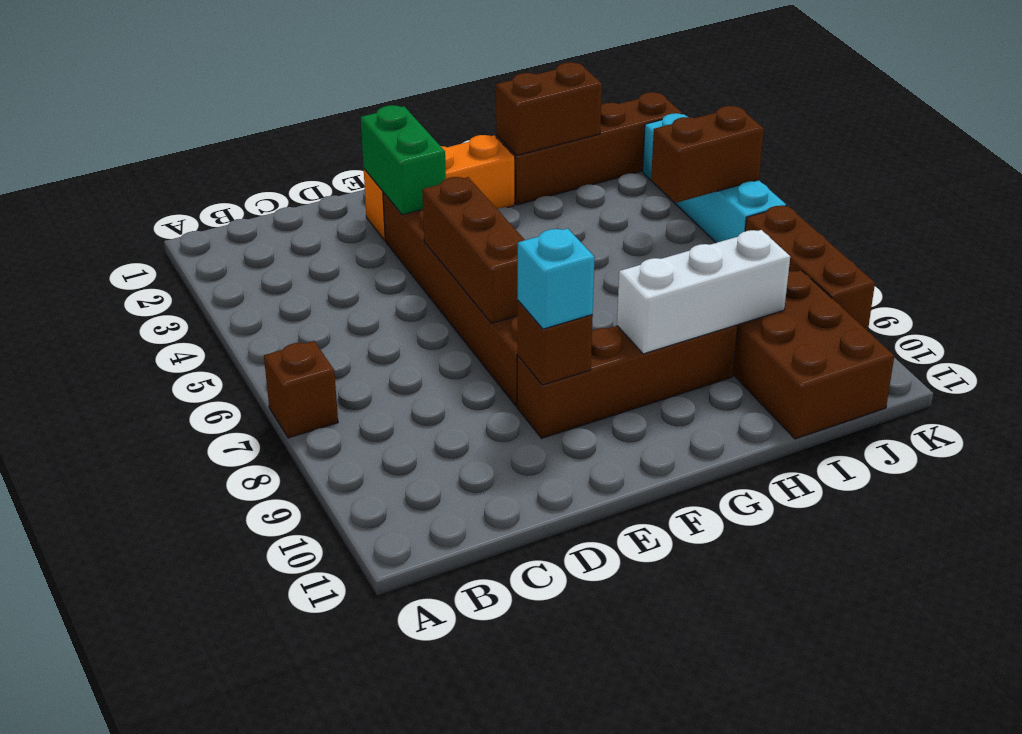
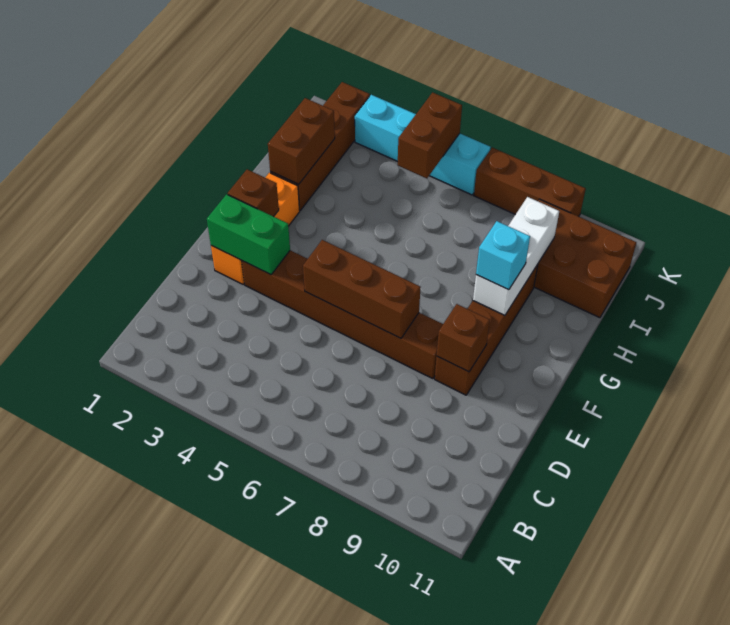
brown brick A7 level 1 -> brown brick F2 level 2
cyan brick E9 level 3 -> cyan brick G9 level 3

